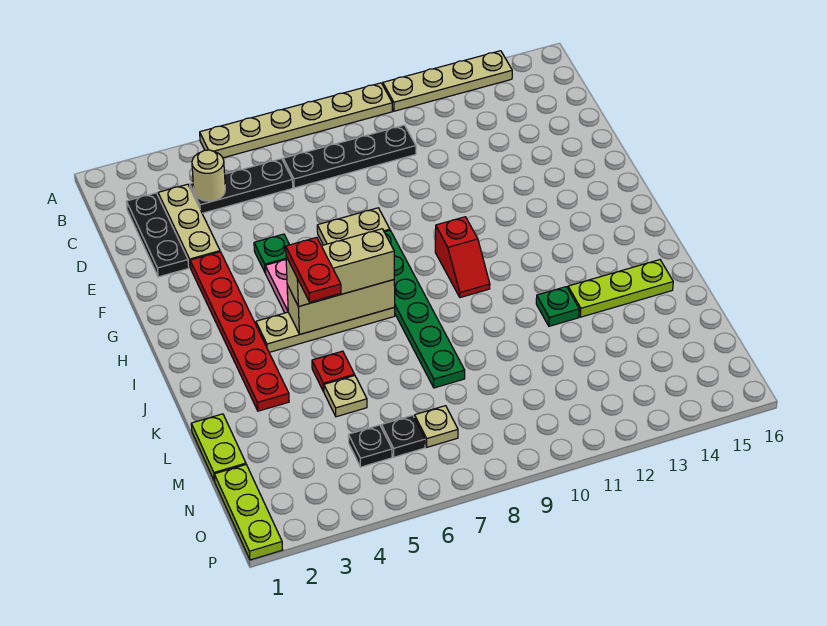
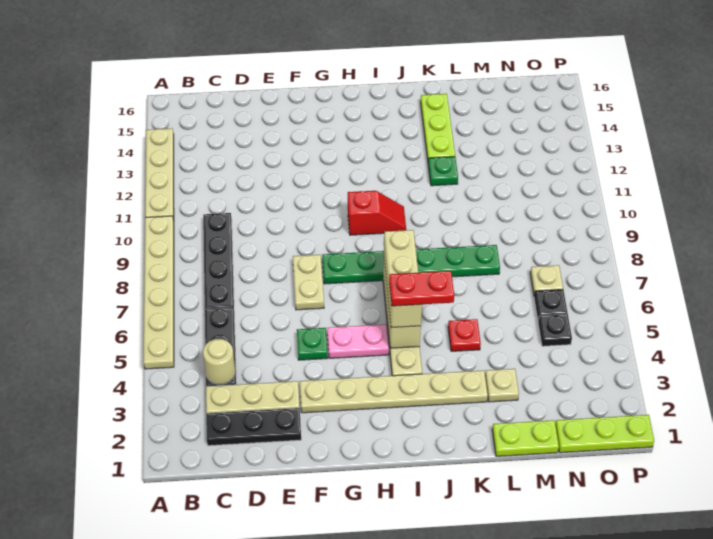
red plate F3:K3 level 1 -> tan plate F3:K3 level 1
tan plate L5 level 1 -> tan plate L3 level 1

